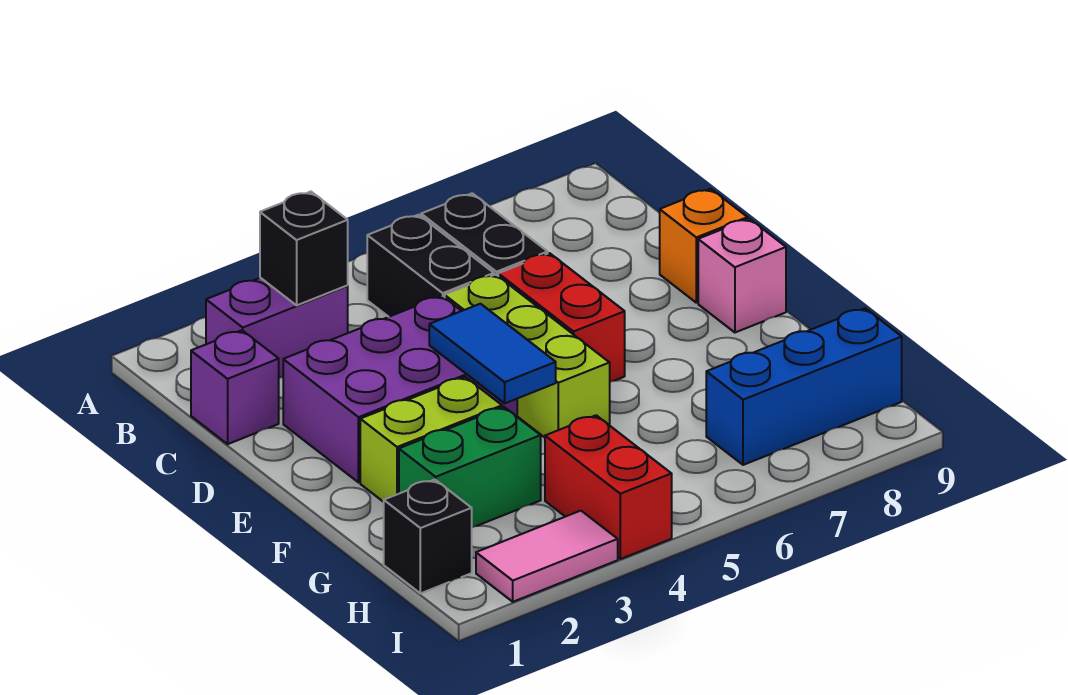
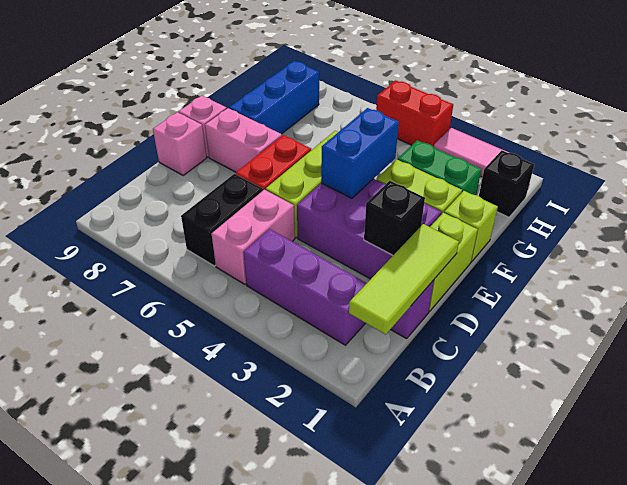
none -> lime tile B1:D1 level 2
purple brick B2:B3 level 1 -> purple brick B2:B4 level 1
black brick B3 level 2 -> black brick D2 level 2
black brick B5:C5 level 1 -> pink brick B5:C5 level 1
none -> lime brick D1:E1 level 1
orange brick D9 level 1 -> pink brick D9 level 1
blue tile E4:F4 level 2 -> blue brick E4:F4 level 2
none -> pink brick E7:E8 level 1
none -> lime brick F1 level 1
red brick H4:I4 level 1 -> red brick I4:I5 level 1
blue brick H7:H9 level 1 -> blue brick F8:H8 level 1

